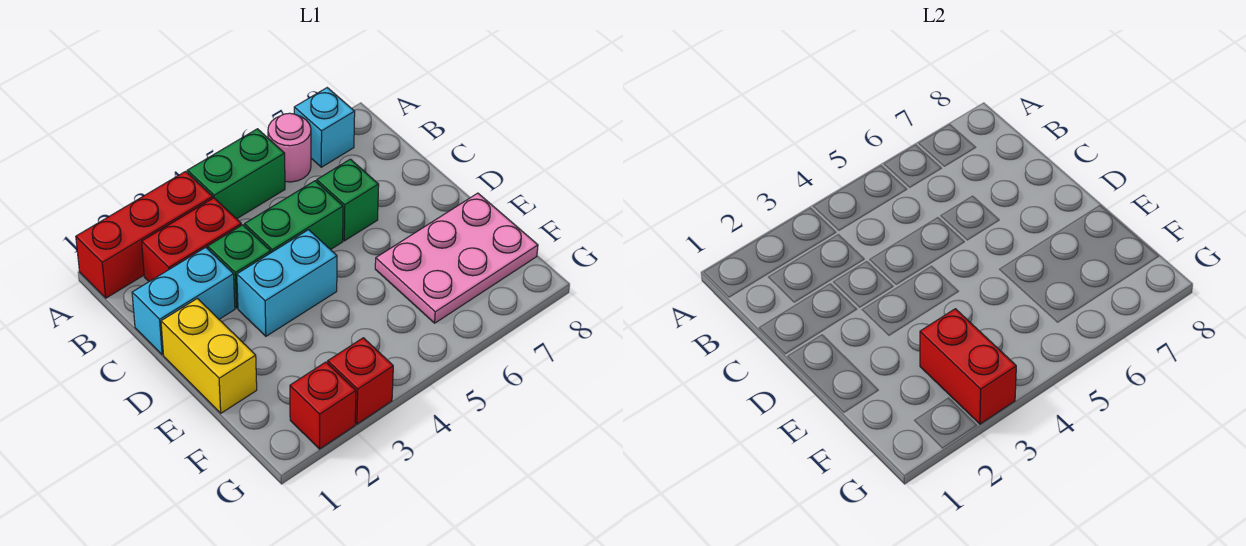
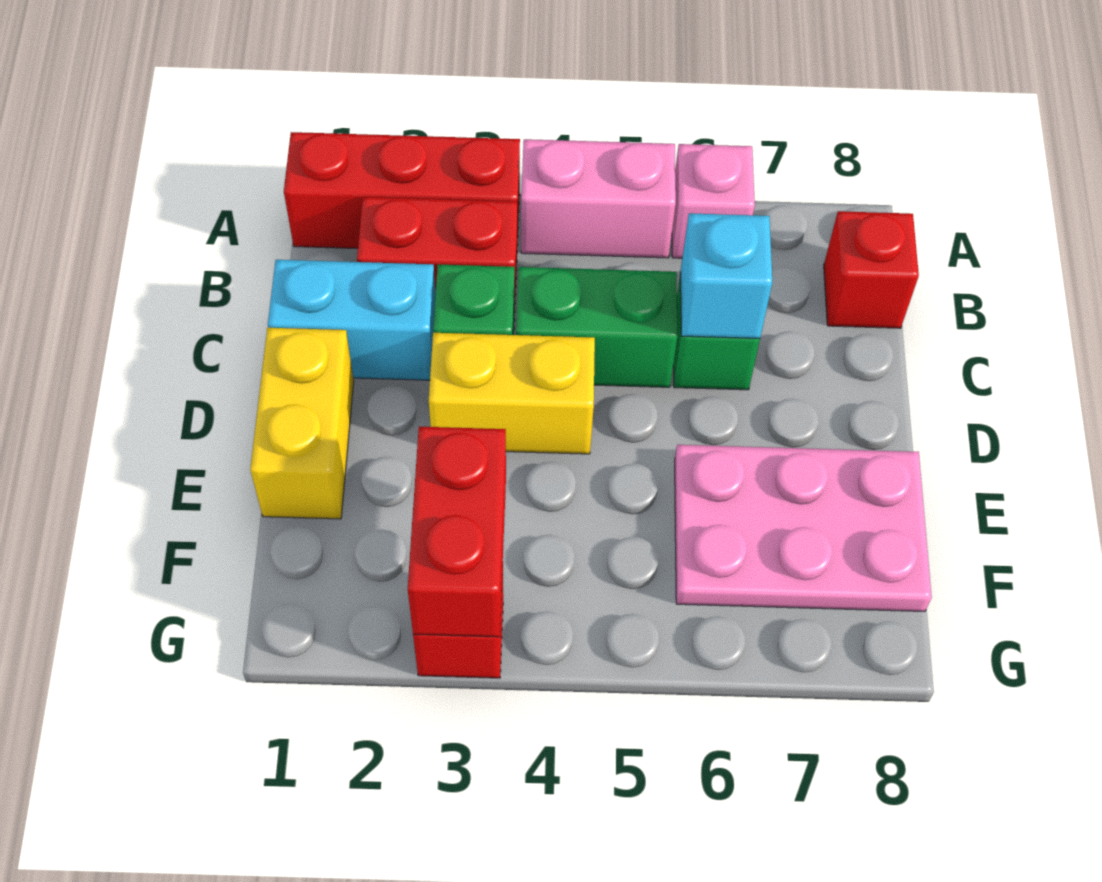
green brick A4:A5 level 1 -> pink brick A4:A5 level 1
pink round brick A6 level 1 -> pink brick A6 level 1
cyan brick A7 level 1 -> cyan brick C6 level 2
cyan brick D3:D4 level 1 -> yellow brick D3:D4 level 1
red brick G2 level 1 -> red brick B8 level 1

